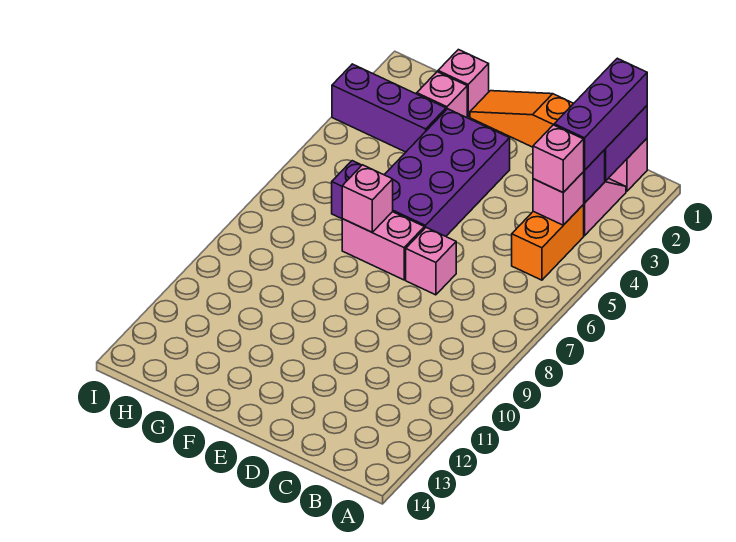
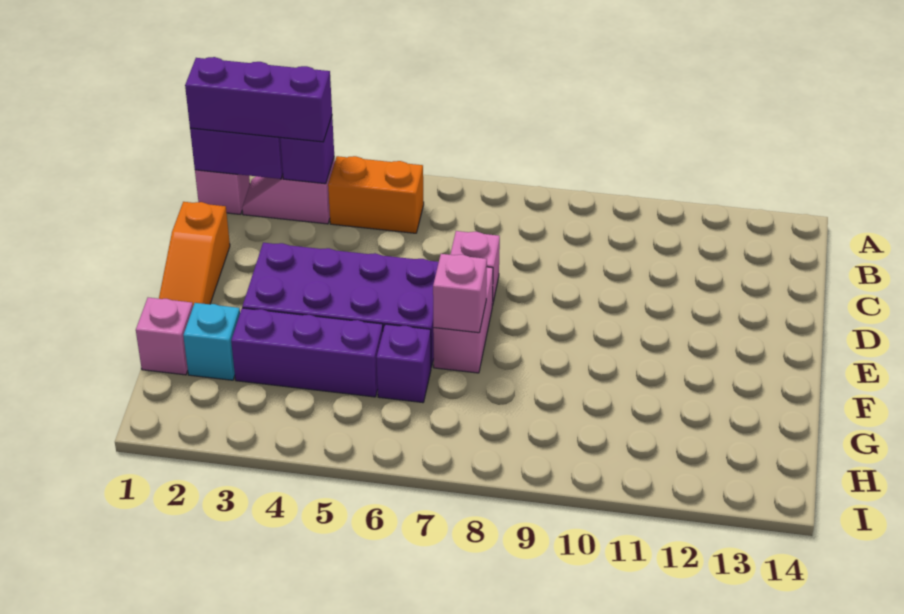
pink brick B4 level 2 -> none
pink brick B4 level 3 -> none
pink brick G2 level 1 -> cyan brick G2 level 1
purple brick G3:I3 level 1 -> purple brick G3:G5 level 1

